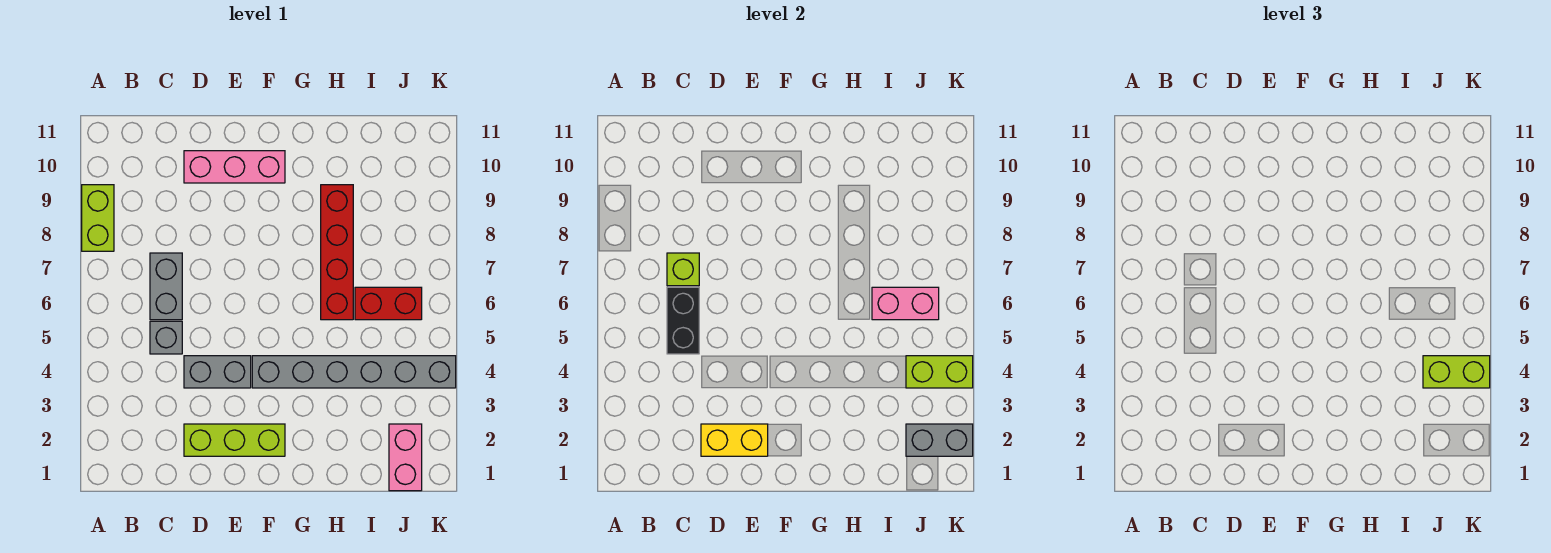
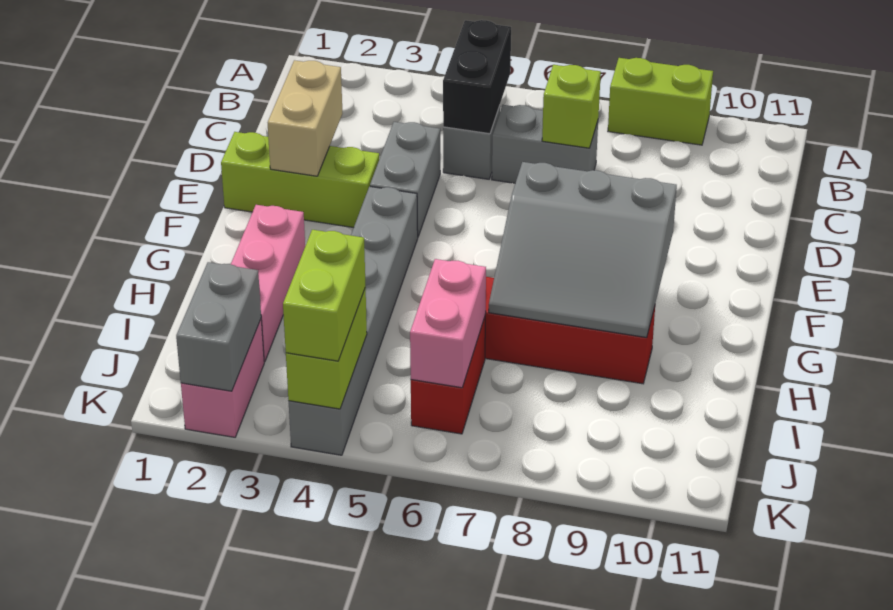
black brick C5:C6 level 2 -> black brick B5:C5 level 2
lime brick D2:F2 level 1 -> lime brick E1:E3 level 1
yellow brick D2:E2 level 2 -> tan brick D2:E2 level 2
pink brick D10:F10 level 1 -> pink brick G2:I2 level 1
none -> grey slope F7:H9 level 2 top F
pink brick J1:J2 level 1 -> pink brick J2:K2 level 1

